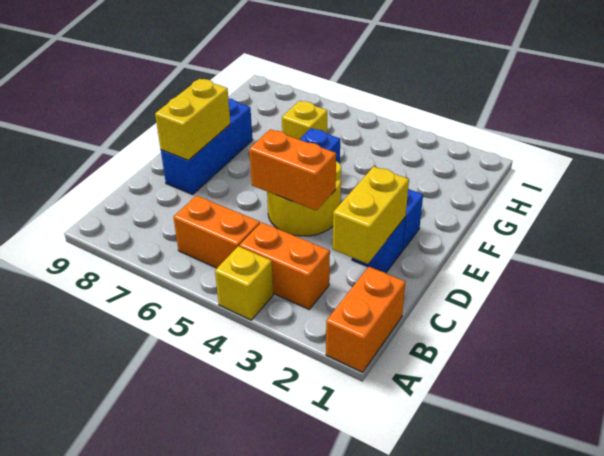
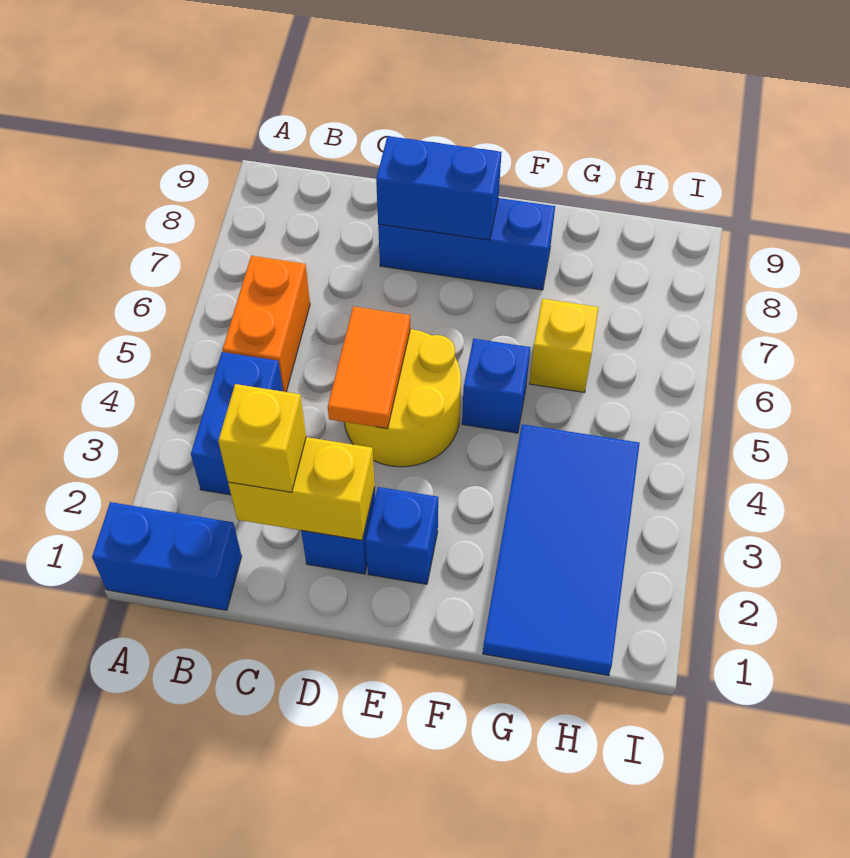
orange brick A1:B1 level 1 -> blue brick A1:B1 level 1
yellow brick A4 level 1 -> yellow brick C2 level 3
orange brick B3:B4 level 1 -> blue brick B3:B4 level 1
orange brick D4:D5 level 2 -> orange tile D4:D5 level 2
yellow brick D8:E8 level 2 -> blue brick D8:E8 level 2
none -> blue tile G1:H4 level 1

